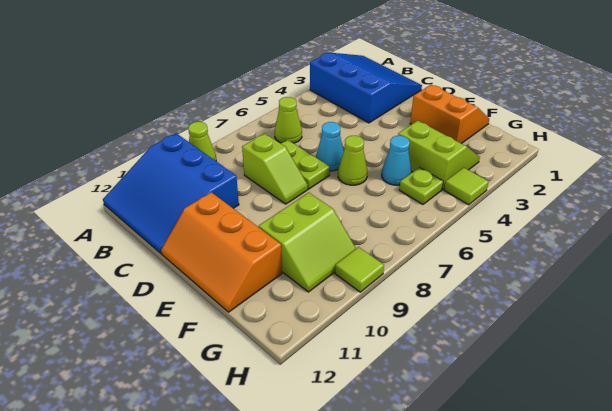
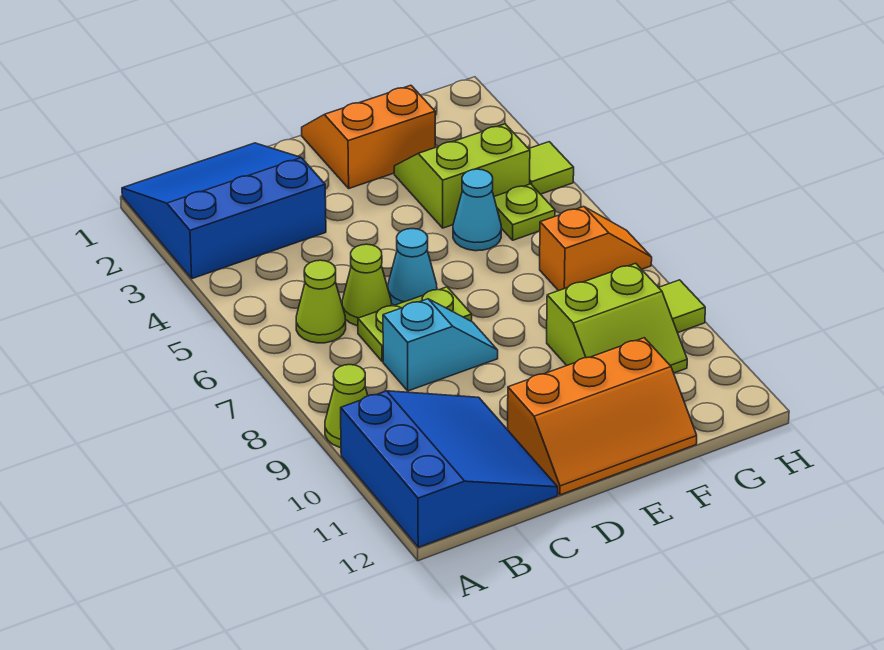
blue slope A10:C12 level 1 top 10 -> blue slope A10:C12 level 1 top A
lime slope C8:D8 level 1 top C -> cyan slope C8:D8 level 1 top C
lime cone E6 level 1 -> lime cone C6 level 1
lime slope F9:G10 level 1 top F -> lime slope F9:G10 level 1 top 9
none -> orange slope G7:H7 level 1 top G

